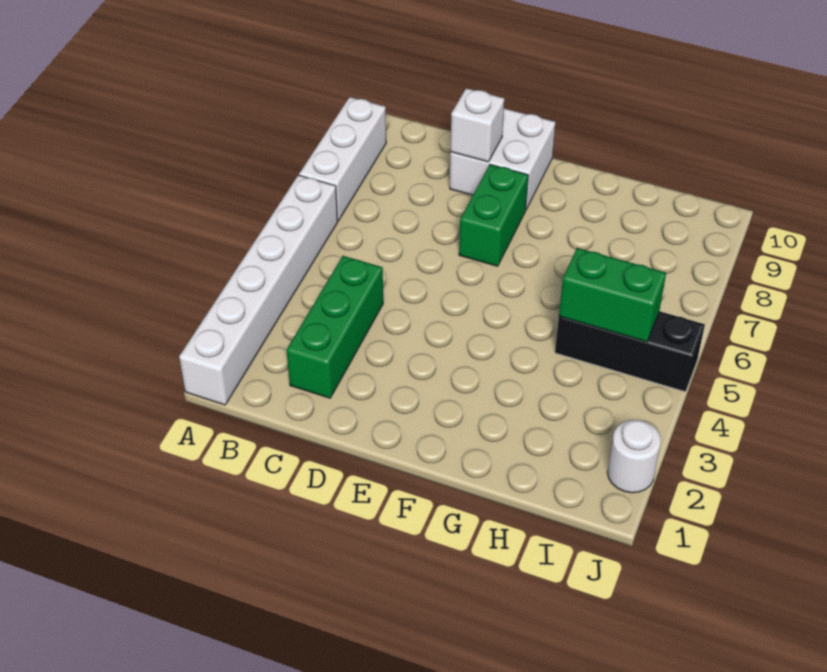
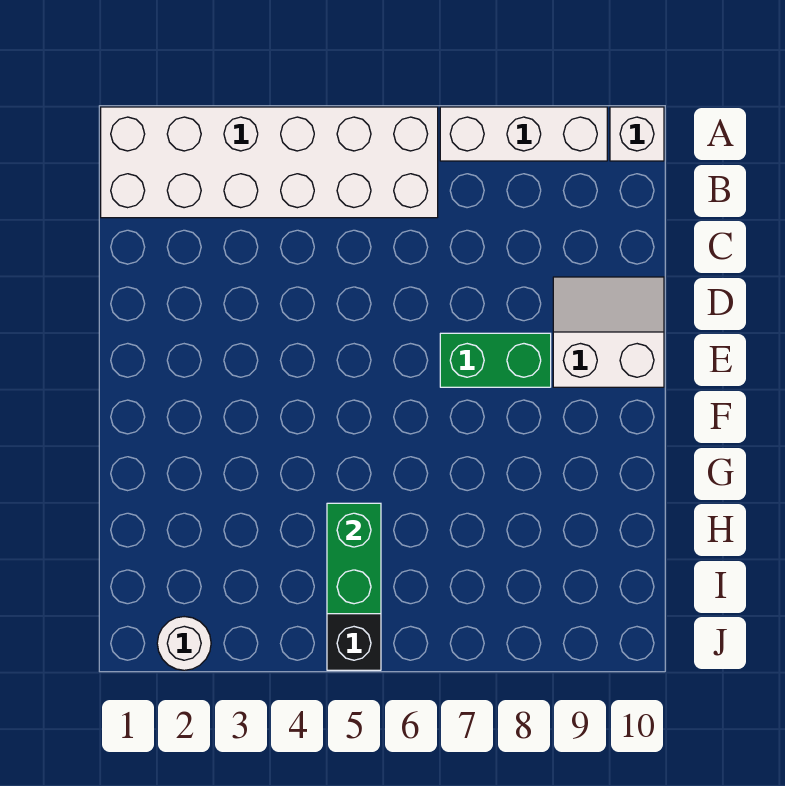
white brick A1:A6 level 1 -> white brick A1:B6 level 1
green brick C2:C4 level 1 -> none
white brick D9:E10 level 1 -> white slope D9:E10 level 1 top E
white brick D9 level 2 -> white brick A10 level 1

